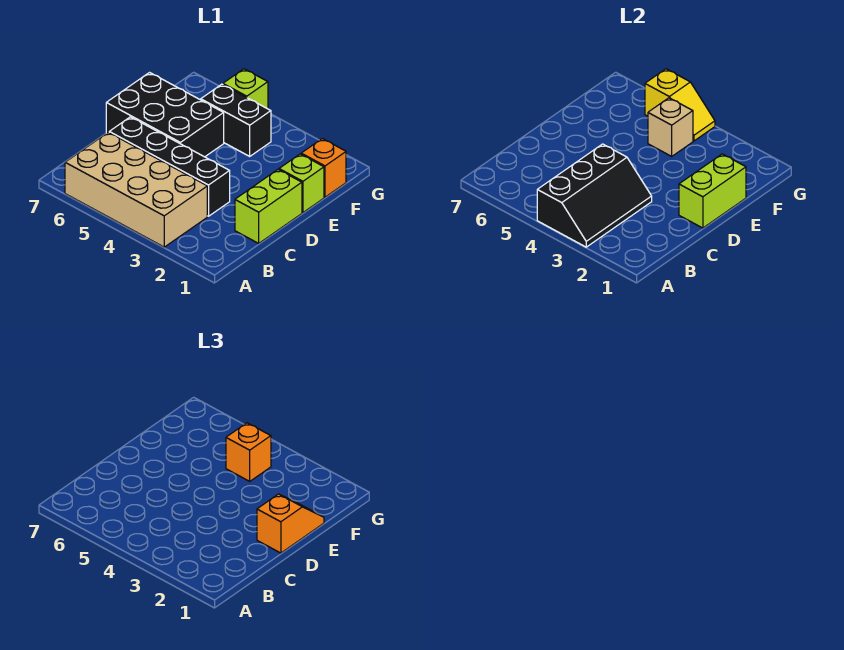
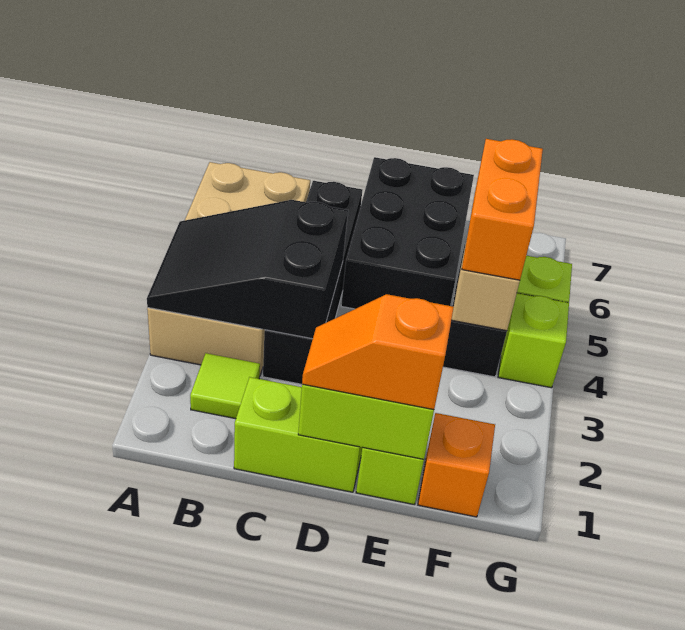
black slope A3:C4 level 2 top 4 -> black slope A3:C4 level 2 top C
none -> lime tile B2 level 1
orange slope D1:E1 level 3 top D -> orange slope D1:E1 level 3 top E
orange brick F4 level 3 -> orange brick F4:F5 level 3
none -> lime brick G4 level 1
yellow slope G4:G5 level 2 top 5 -> none

